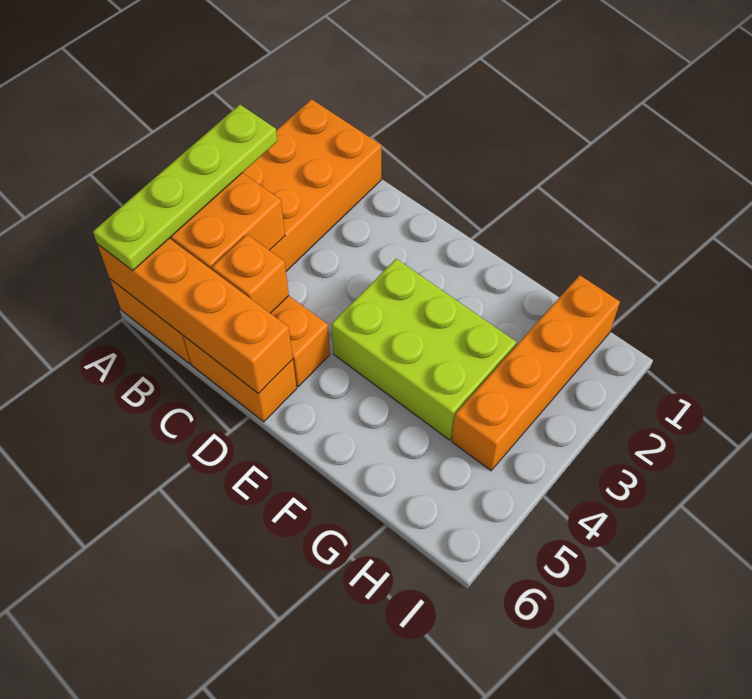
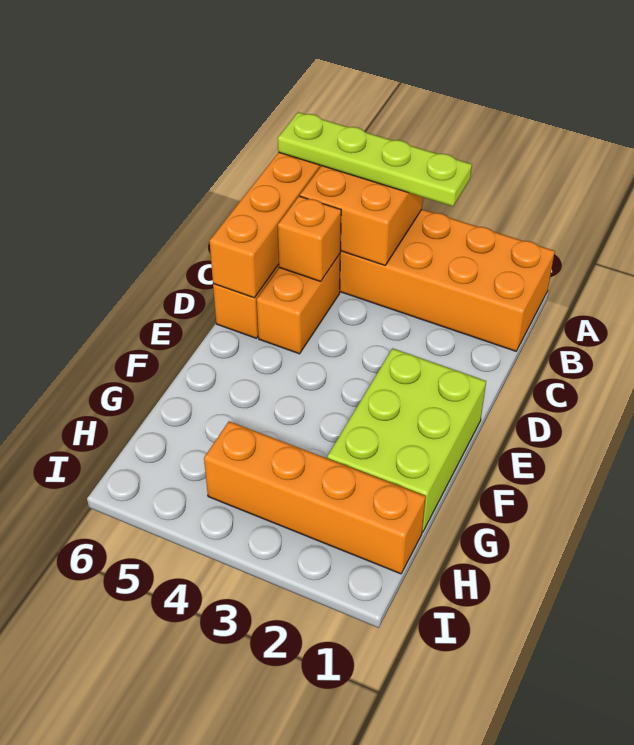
lime brick E3:G4 level 1 -> lime brick E1:G2 level 1

